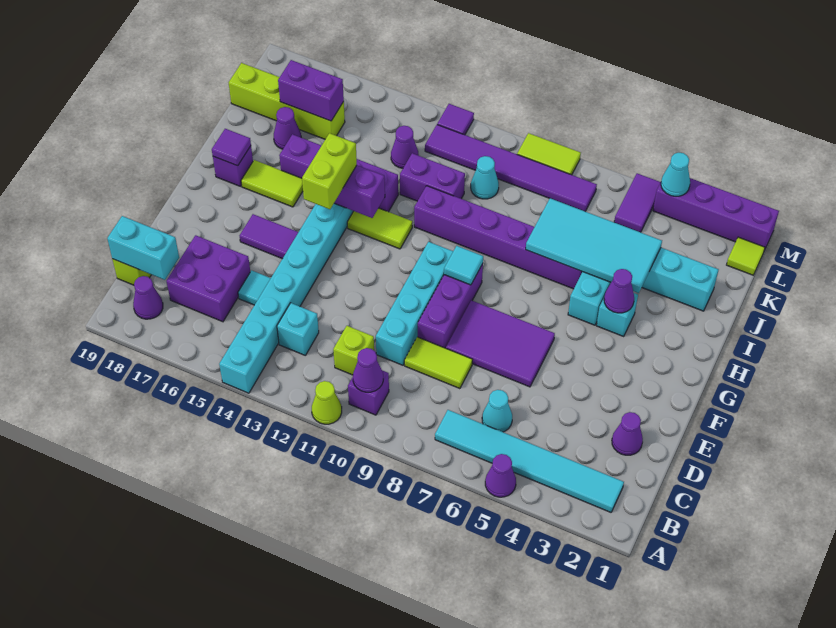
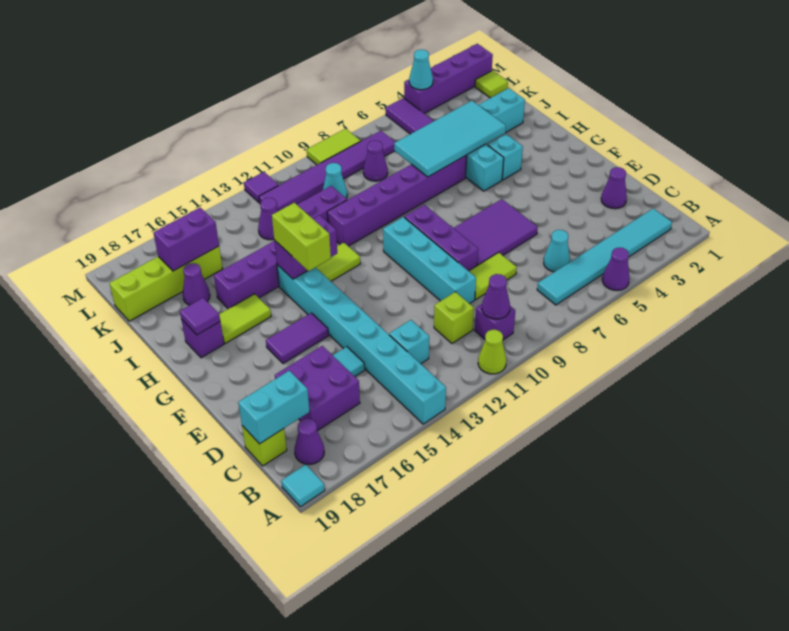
cyan tile G9 level 2 -> cyan tile A19 level 1
purple cone H4 level 2 -> purple cone K8 level 1

